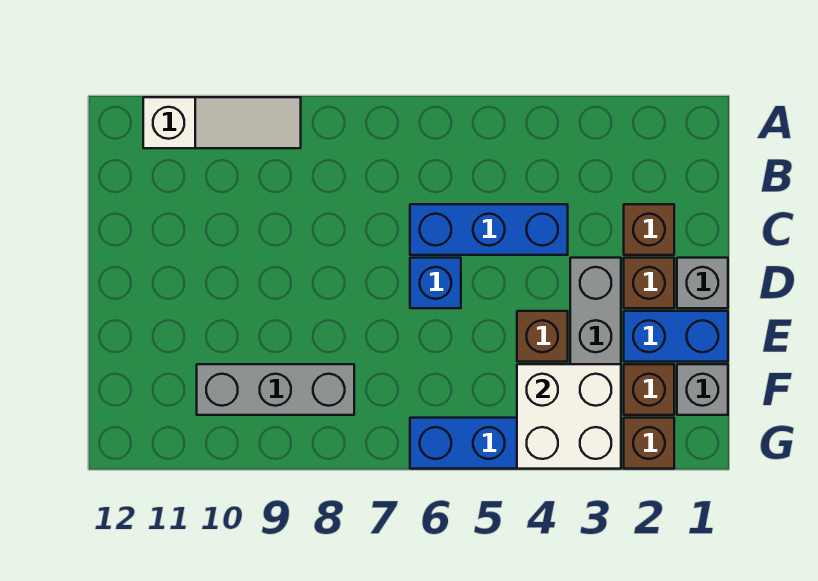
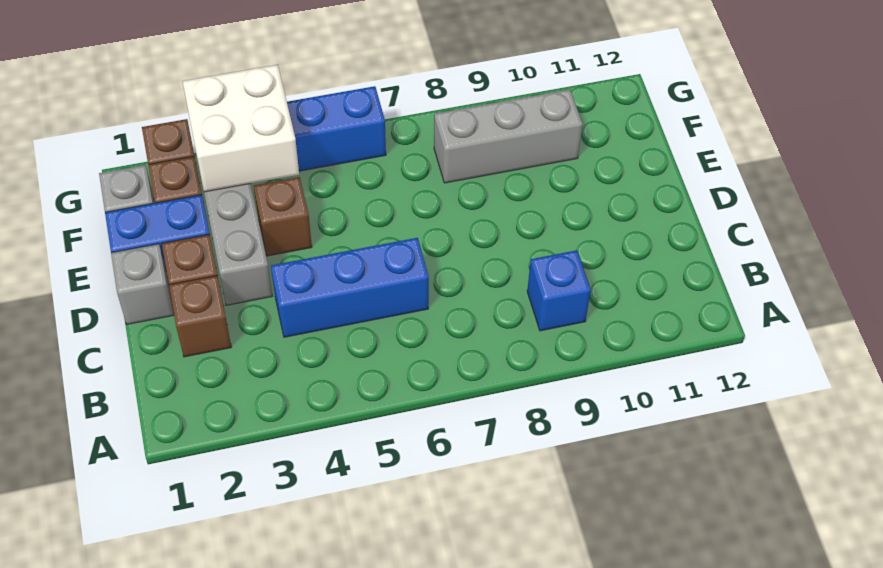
white slope A9:A11 level 1 top 11 -> none
blue brick D6 level 1 -> blue brick B9 level 1

